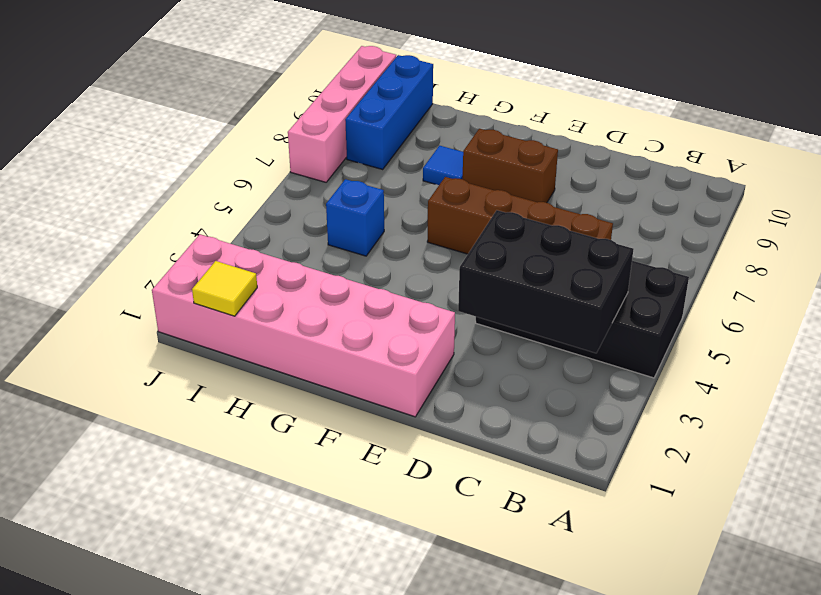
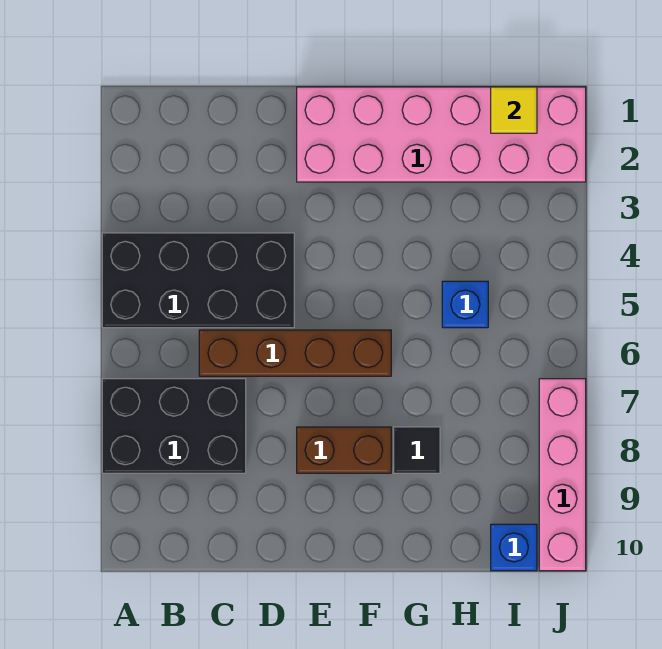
black brick B3:D4 level 2 -> black brick A7:C8 level 1
blue tile G8 level 1 -> black tile G8 level 1
blue brick I8:I10 level 1 -> blue brick I10 level 1

